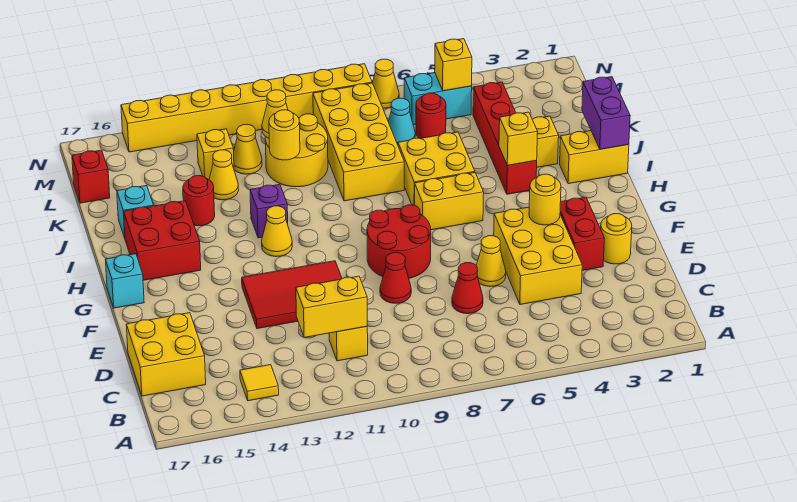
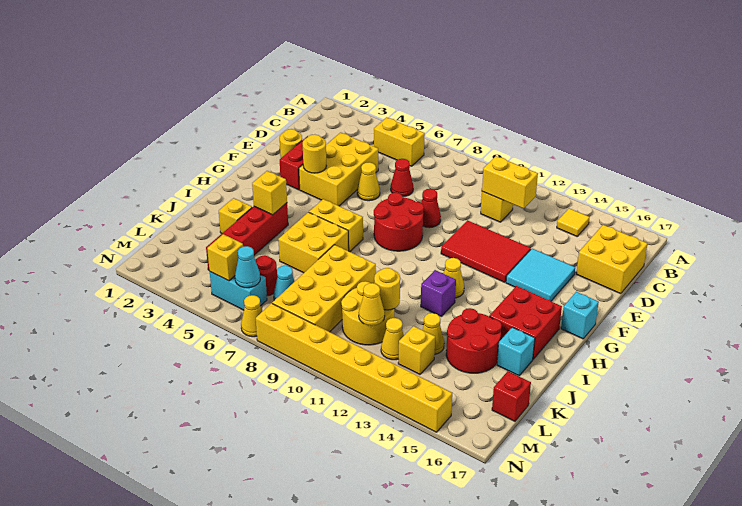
none -> cyan tile E14:F15 level 1
yellow brick I1:I2 level 1 -> yellow brick B5:B6 level 1
purple brick I1:J1 level 2 -> none
red round brick J14 level 1 -> red round brick J14:K15 level 1
none -> cyan cone M6 level 2

